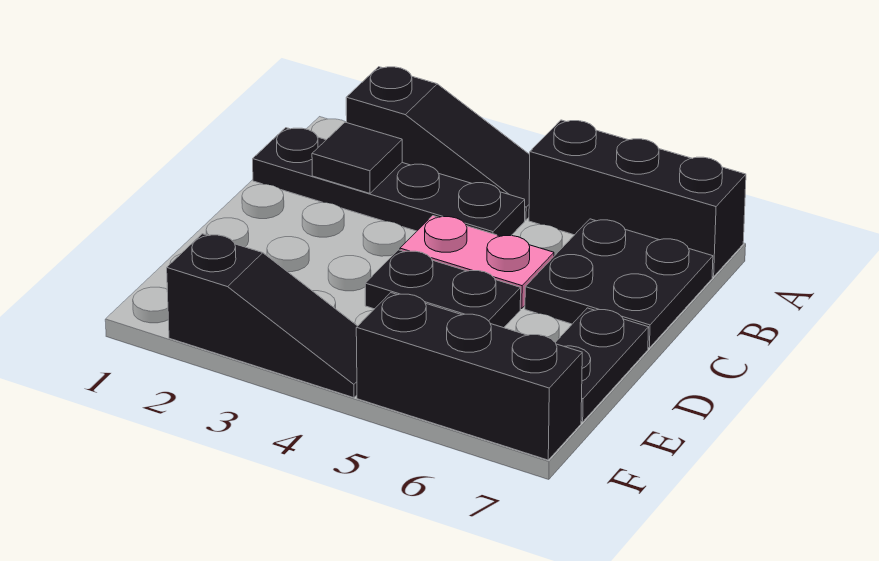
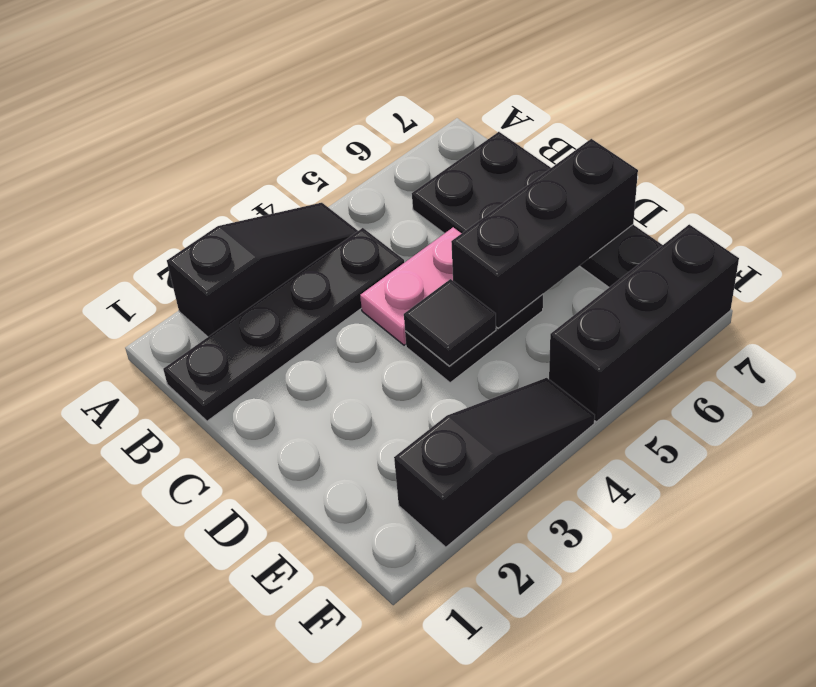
black brick A5:A7 level 1 -> black brick D5:D7 level 2
black tile B2 level 2 -> black tile D4 level 2

